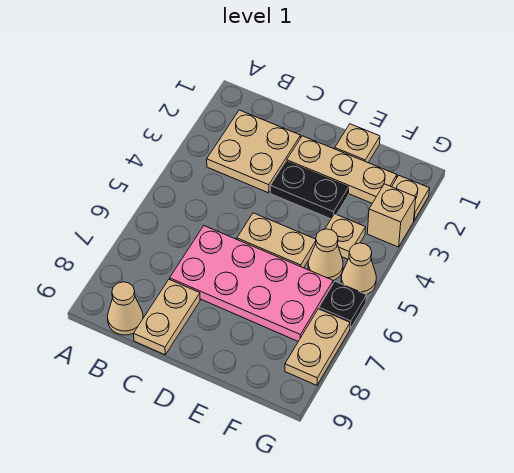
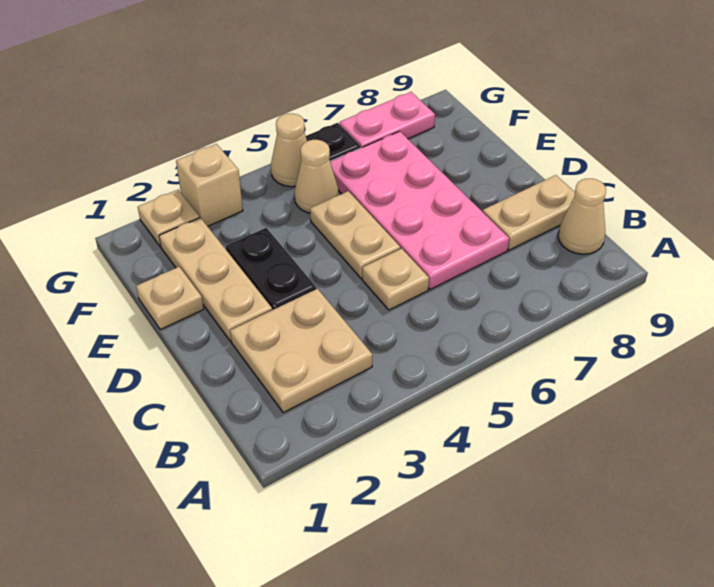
tan plate F4 level 1 -> tan plate C5 level 1
tan plate G7:G8 level 1 -> pink plate G7:G8 level 1

